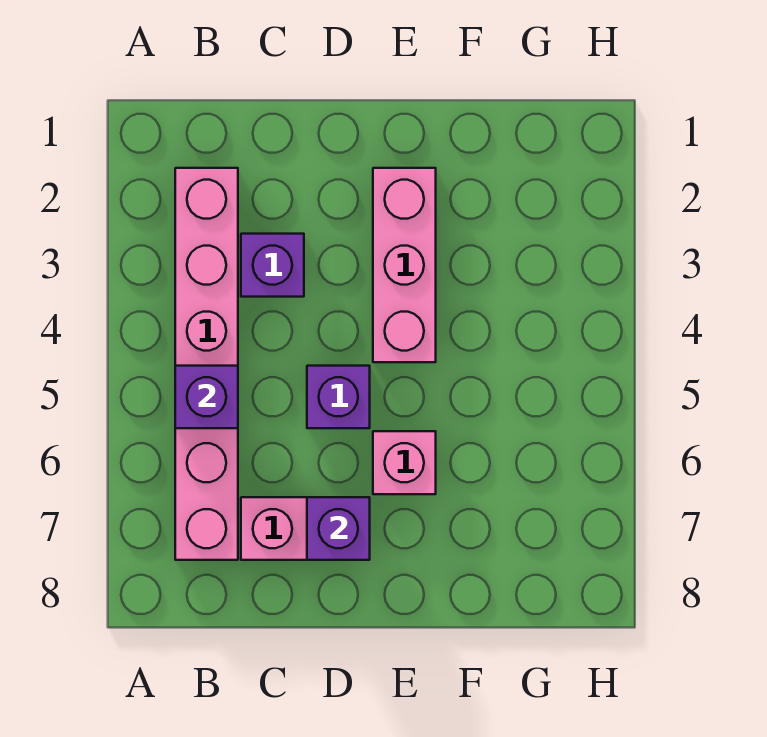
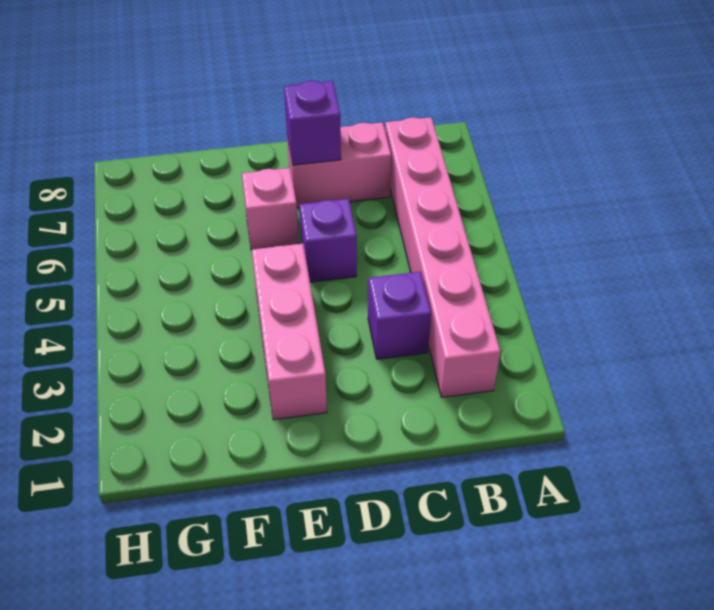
purple brick B5 level 2 -> none

